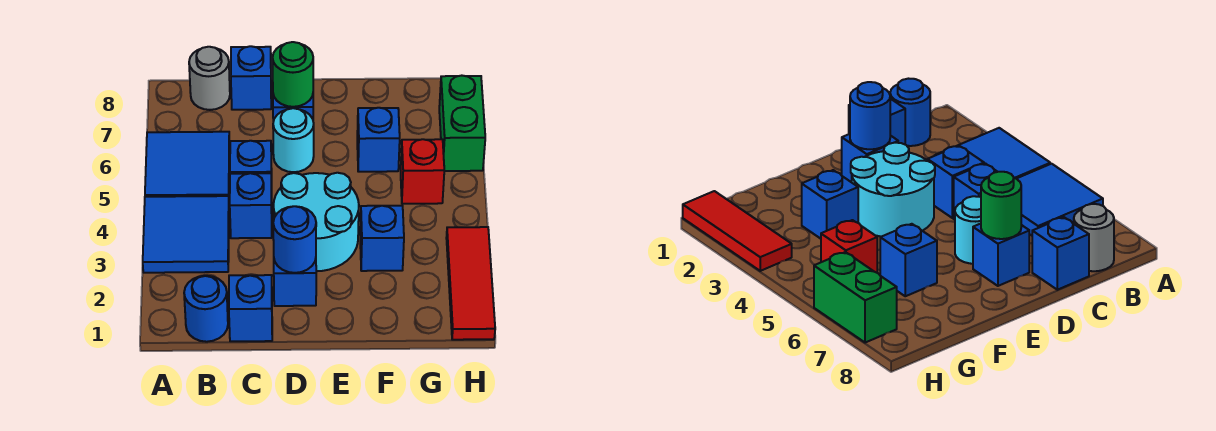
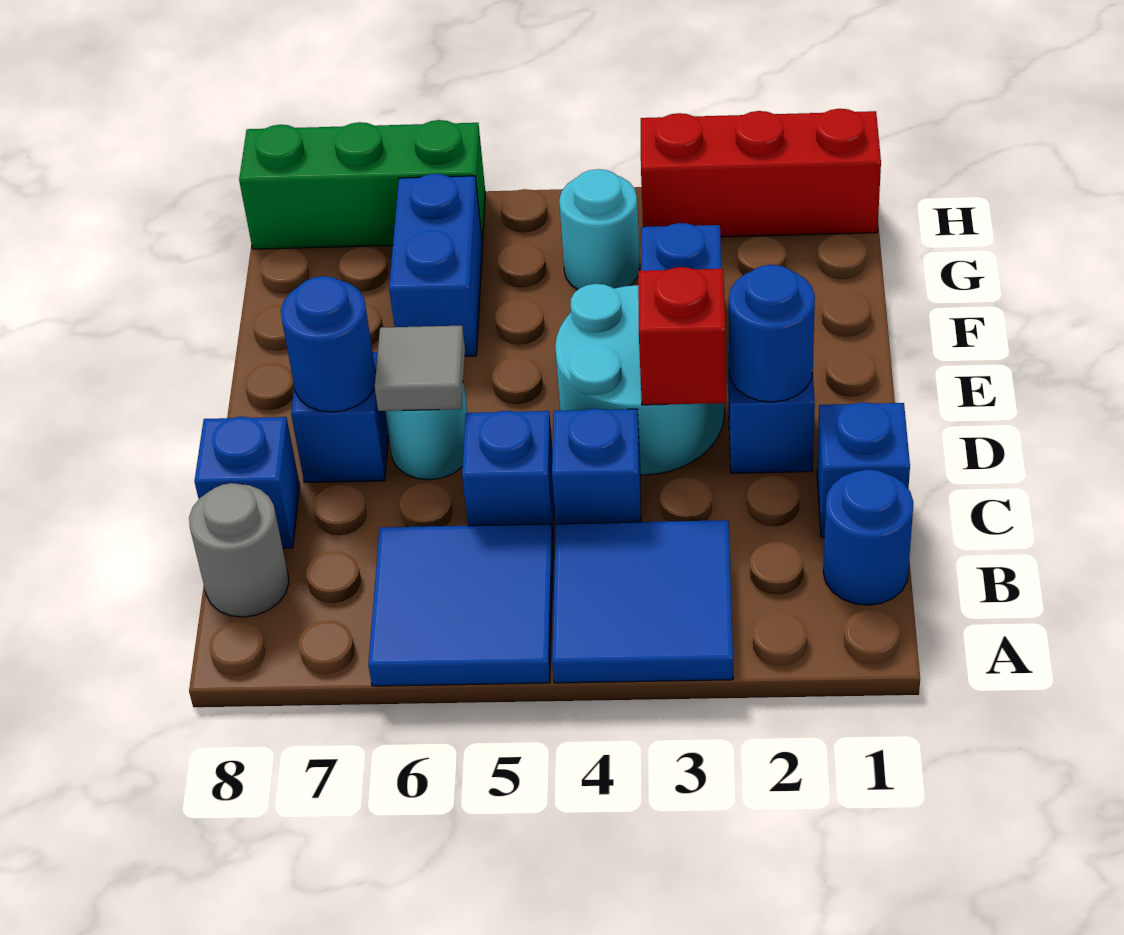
none -> grey tile D6 level 2
green round brick D7 level 2 -> blue round brick D7 level 2
blue brick F6 level 1 -> blue brick F6:G6 level 1
none -> cyan round brick G4 level 1
red brick G5 level 1 -> red brick D3 level 2
red tile H1:H3 level 1 -> red brick H1:H3 level 1
green brick H6:H7 level 1 -> green brick H6:H8 level 1

